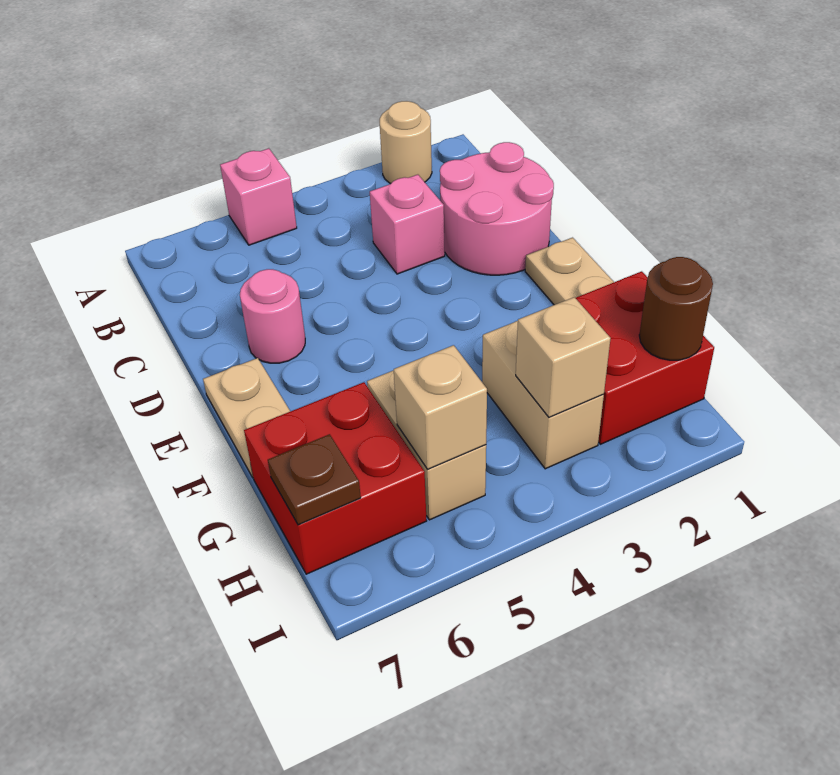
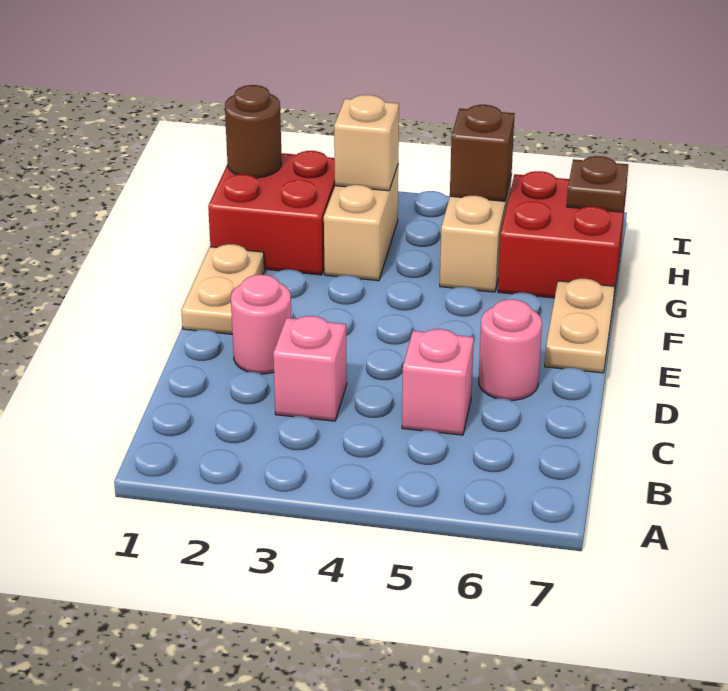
tan round brick A2 level 1 -> none
pink brick A5 level 1 -> pink brick C5 level 1
pink round brick C1:D2 level 1 -> pink round brick D2 level 1
tan brick H5 level 2 -> brown brick H5 level 2

